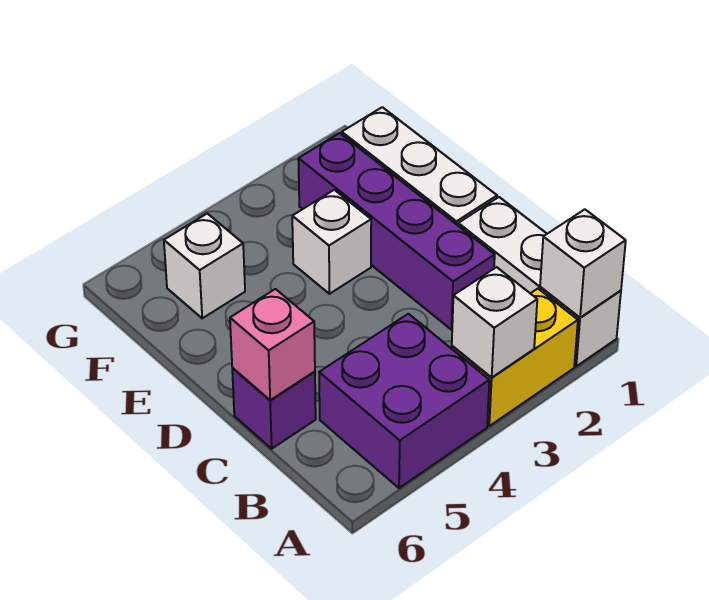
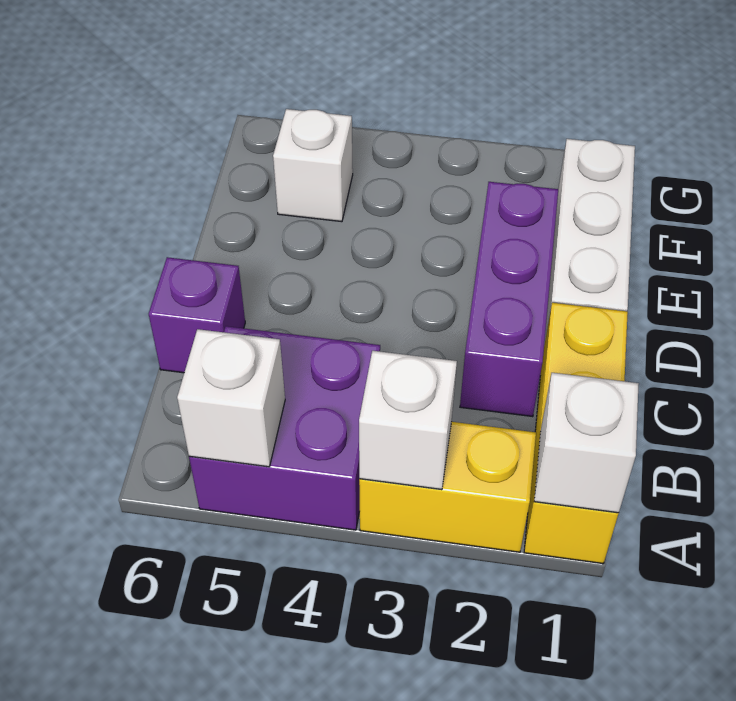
white brick A1:C1 level 1 -> yellow brick A1:C1 level 1
purple brick C2:F2 level 1 -> purple brick C2:E2 level 1
pink brick C6 level 2 -> none
white brick E3 level 1 -> white brick A5 level 2

